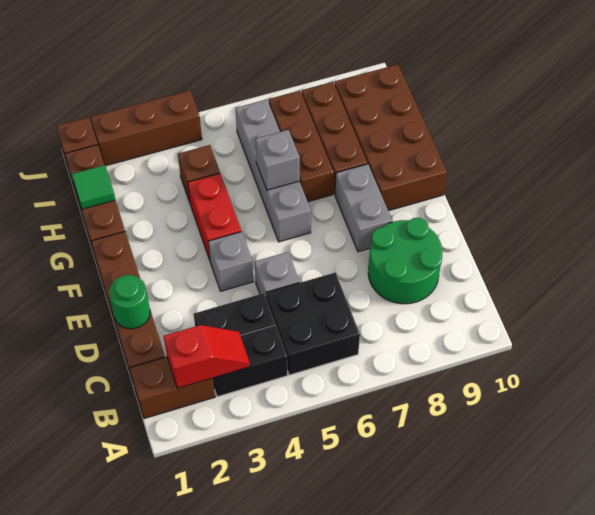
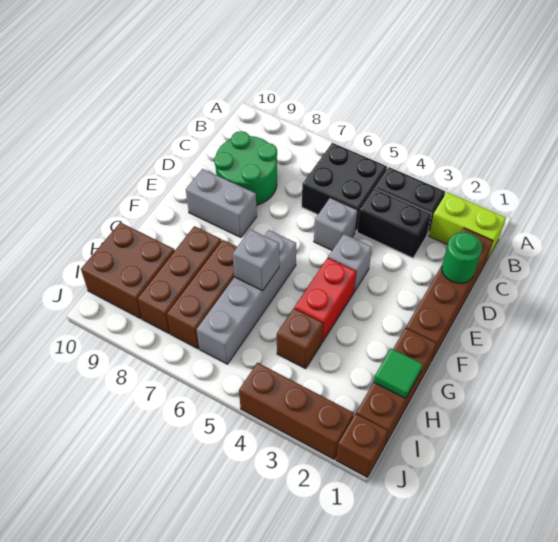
brown brick B1:B2 level 1 -> lime brick B1:B2 level 1
red slope B2:B3 level 2 top 2 -> none
grey brick E8:F8 level 1 -> grey brick E8:E9 level 1
brown brick F9:I10 level 1 -> brown brick H9:I10 level 1

